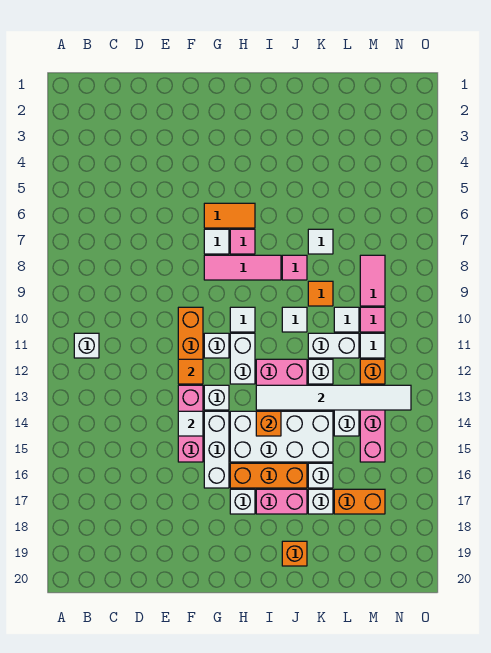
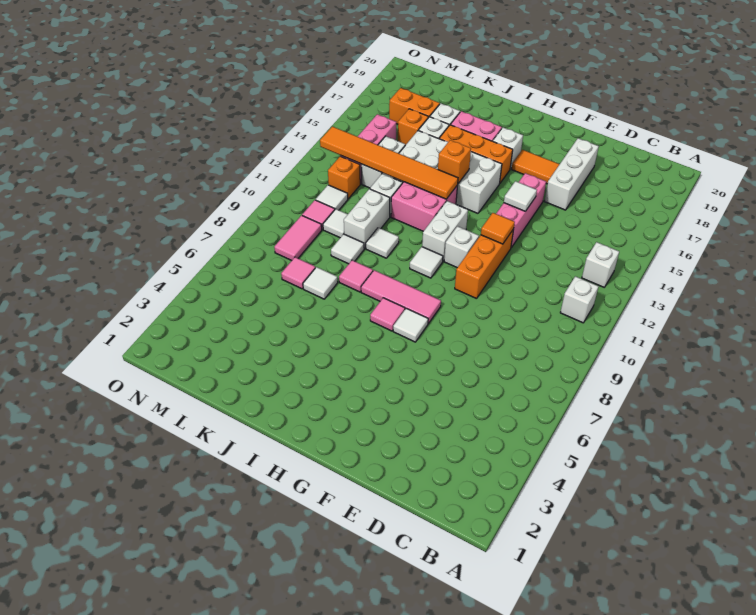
orange tile G6:H6 level 1 -> orange tile F17:G17 level 1
white brick G13 level 1 -> white brick B13 level 1
white brick G14:G16 level 1 -> white brick E16:E18 level 1
white tile I13:N13 level 2 -> orange tile I13:N13 level 2
orange brick J19 level 1 -> orange brick L16 level 1
orange tile K9 level 1 -> white tile K9 level 1
white brick K11:L11 level 1 -> white brick K10:K11 level 1
none -> pink tile L7 level 1

